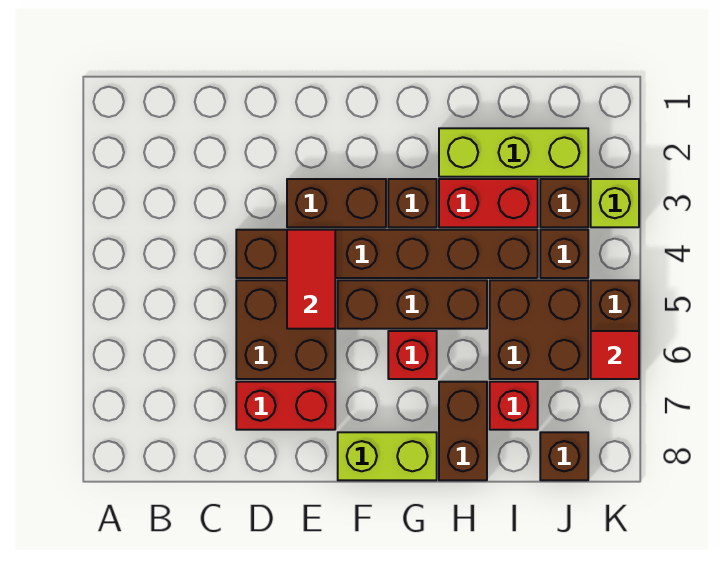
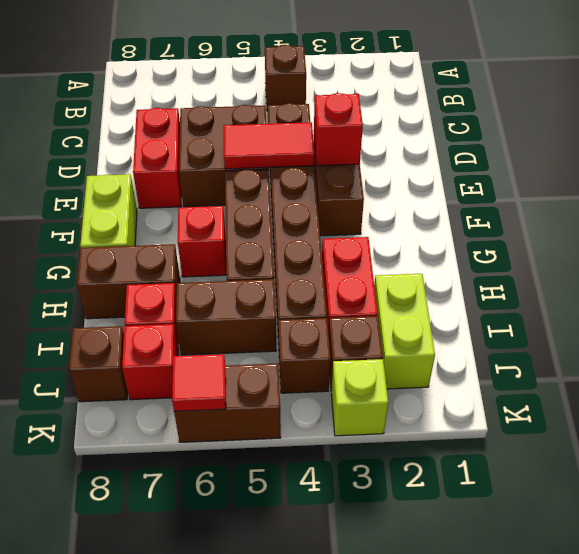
none -> red brick E3 level 2
brown brick G3 level 1 -> brown brick B4 level 1
lime brick H2:J2 level 1 -> lime brick I2:J2 level 1
brown brick I5:J6 level 1 -> brown brick I5:I6 level 1
none -> red brick J7 level 1

